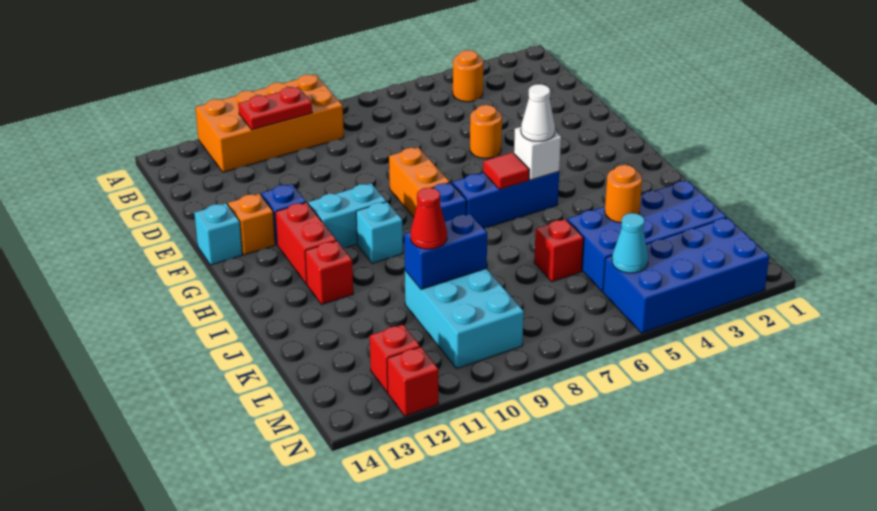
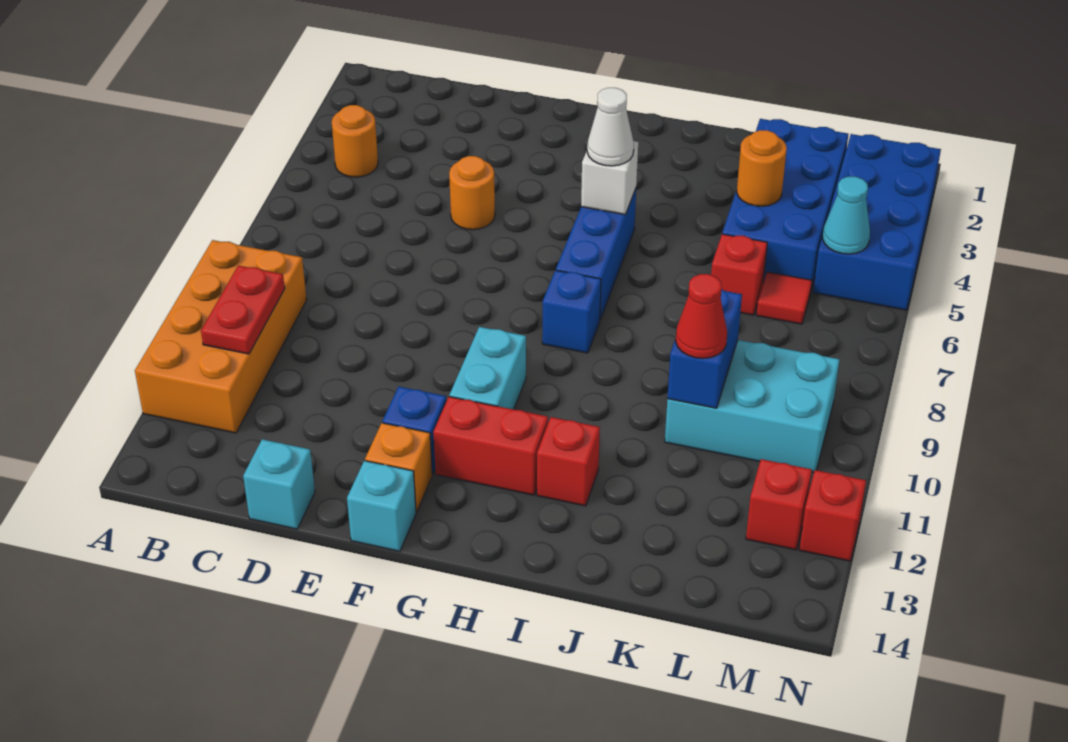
orange brick F8:G8 level 1 -> none
red tile H6 level 2 -> red tile L6 level 1
cyan brick H10 level 1 -> cyan brick D14 level 1

